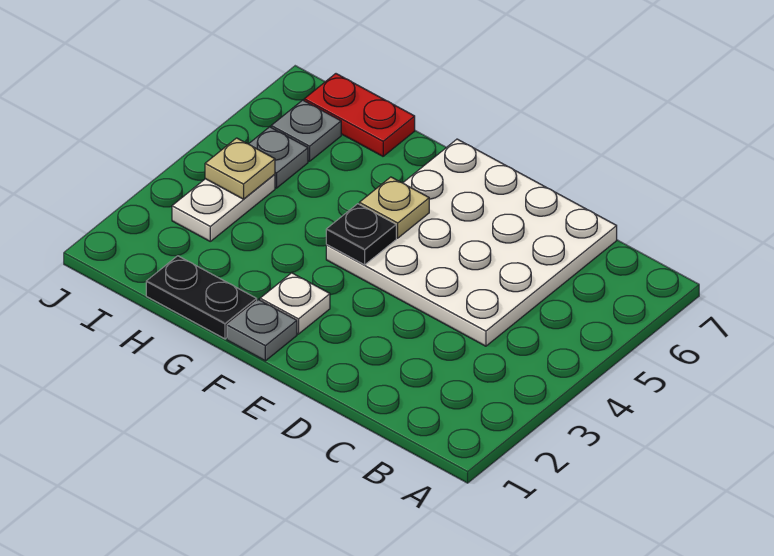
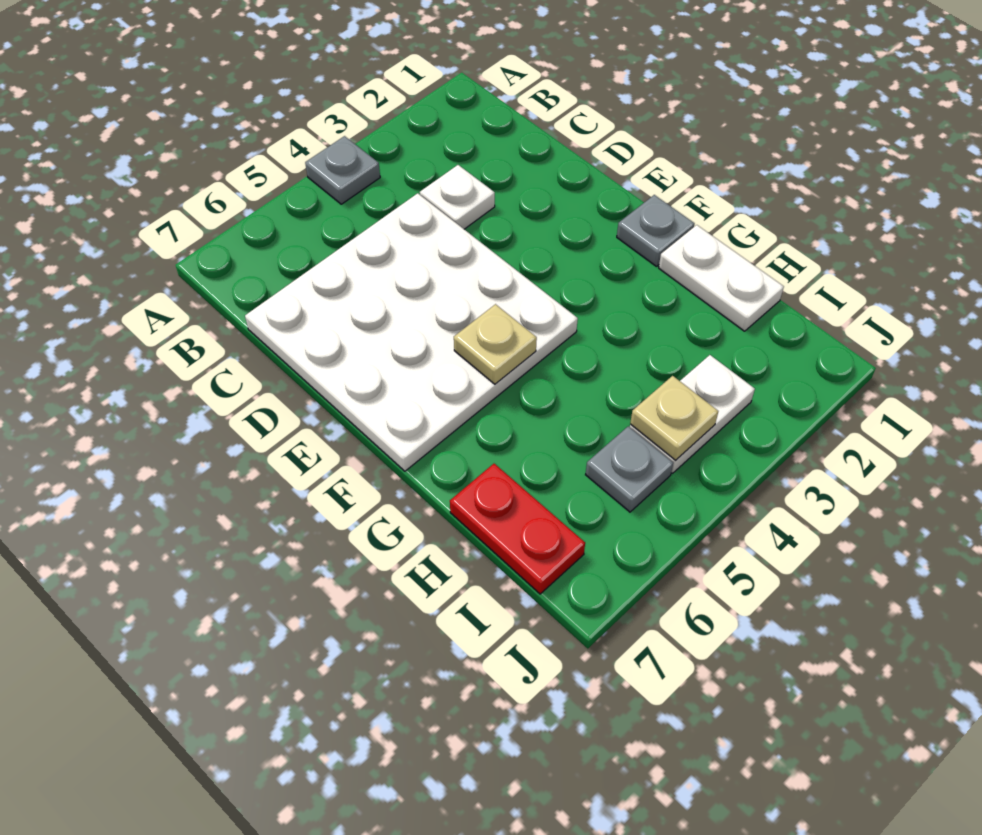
white plate F2 level 1 -> white plate C3 level 1
black plate F4 level 2 -> none
black plate G1:H1 level 1 -> white plate G1:H1 level 1
grey plate I6 level 1 -> grey plate A4 level 1

